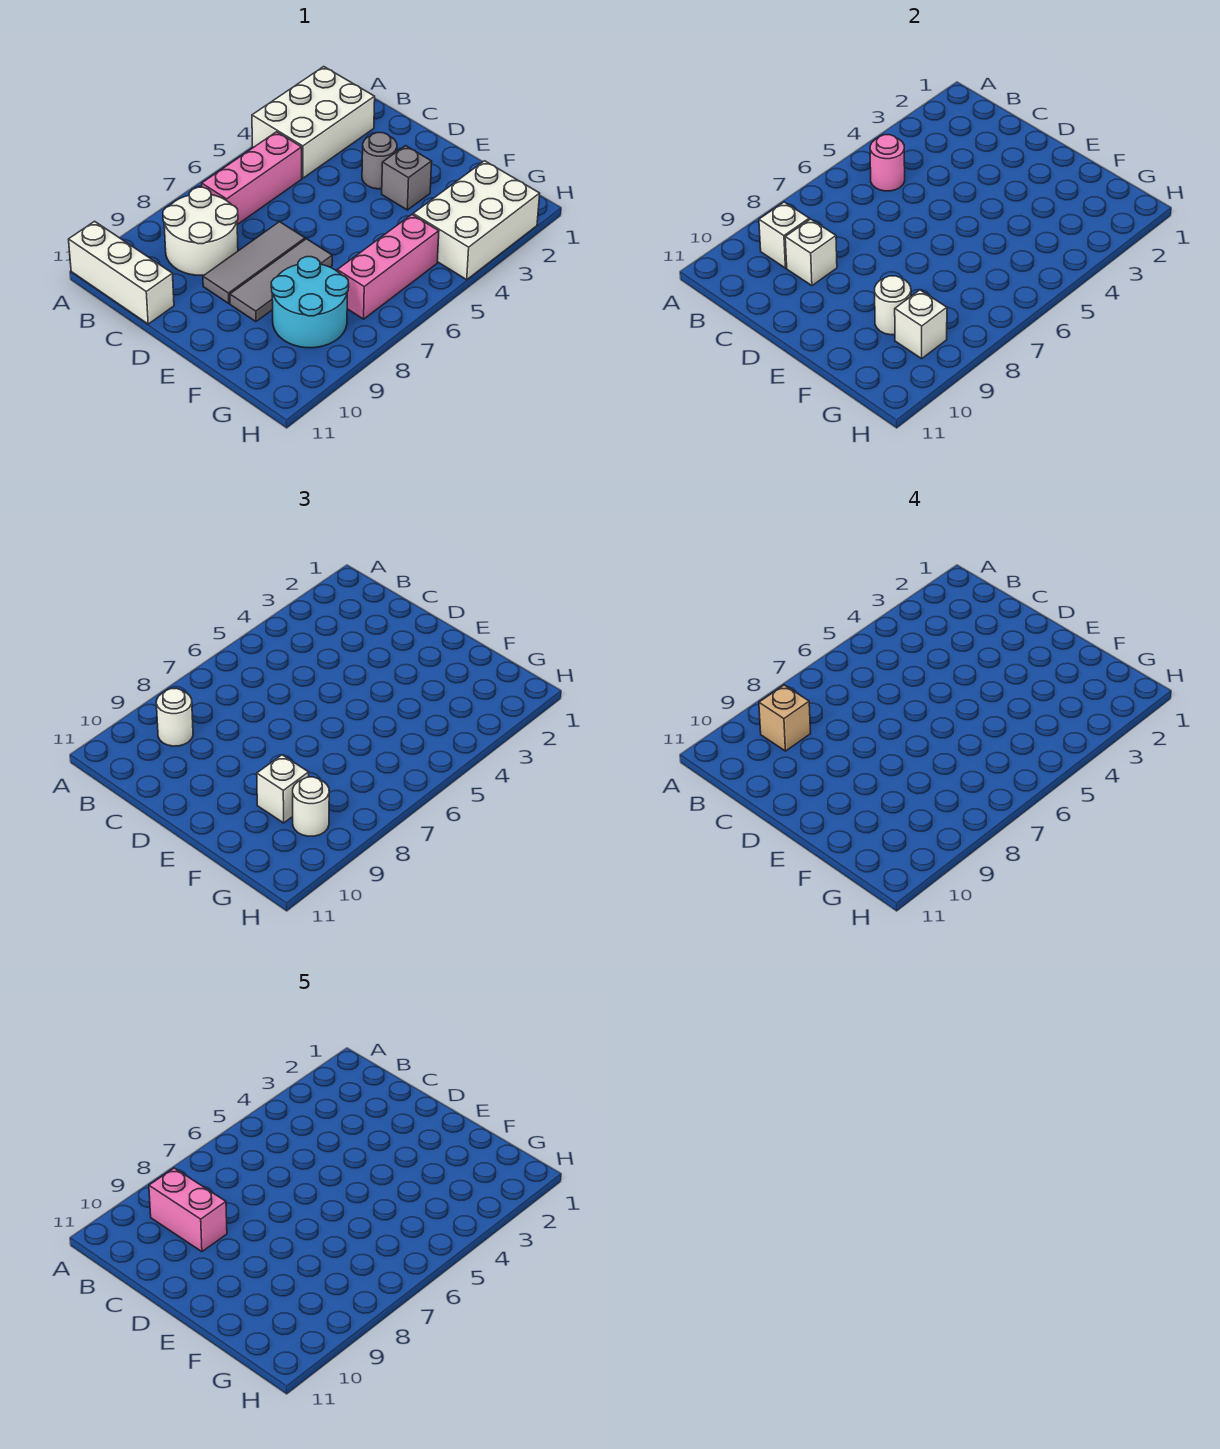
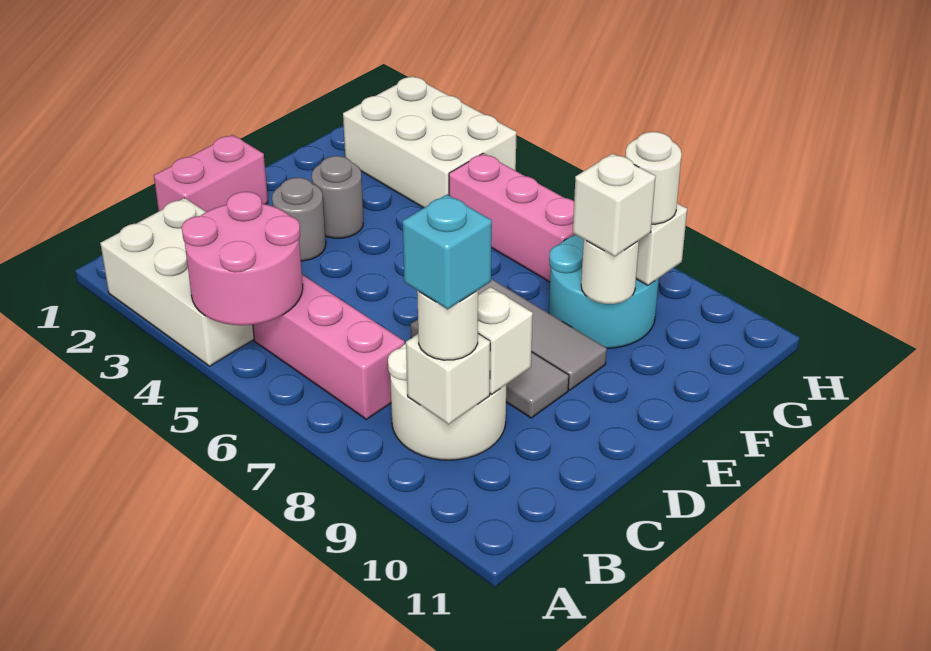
white brick A11:C11 level 1 -> none
pink round brick B5 level 2 -> pink round brick A4:B5 level 2
tan brick B9 level 4 -> cyan brick B9 level 4
pink brick B9:C9 level 5 -> pink brick C1:D1 level 1
grey brick E3 level 1 -> grey round brick E3 level 1

